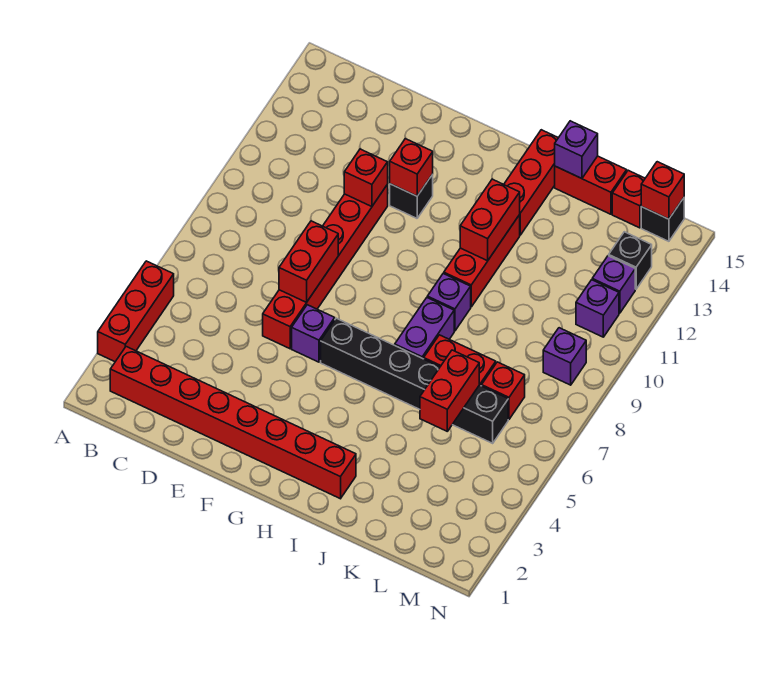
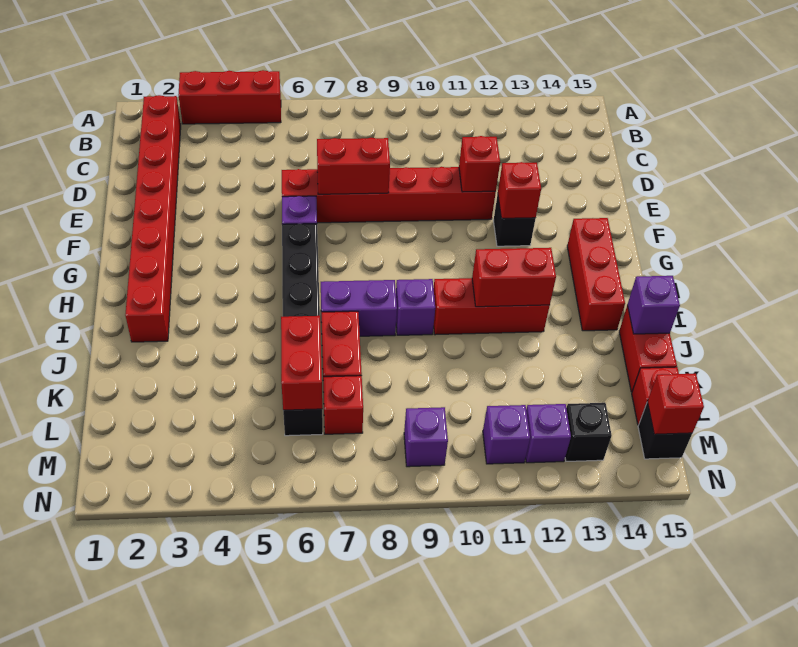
red brick I13:I15 level 1 -> red brick G14:I14 level 1
red brick K5:K6 level 2 -> red brick K6:L6 level 2

